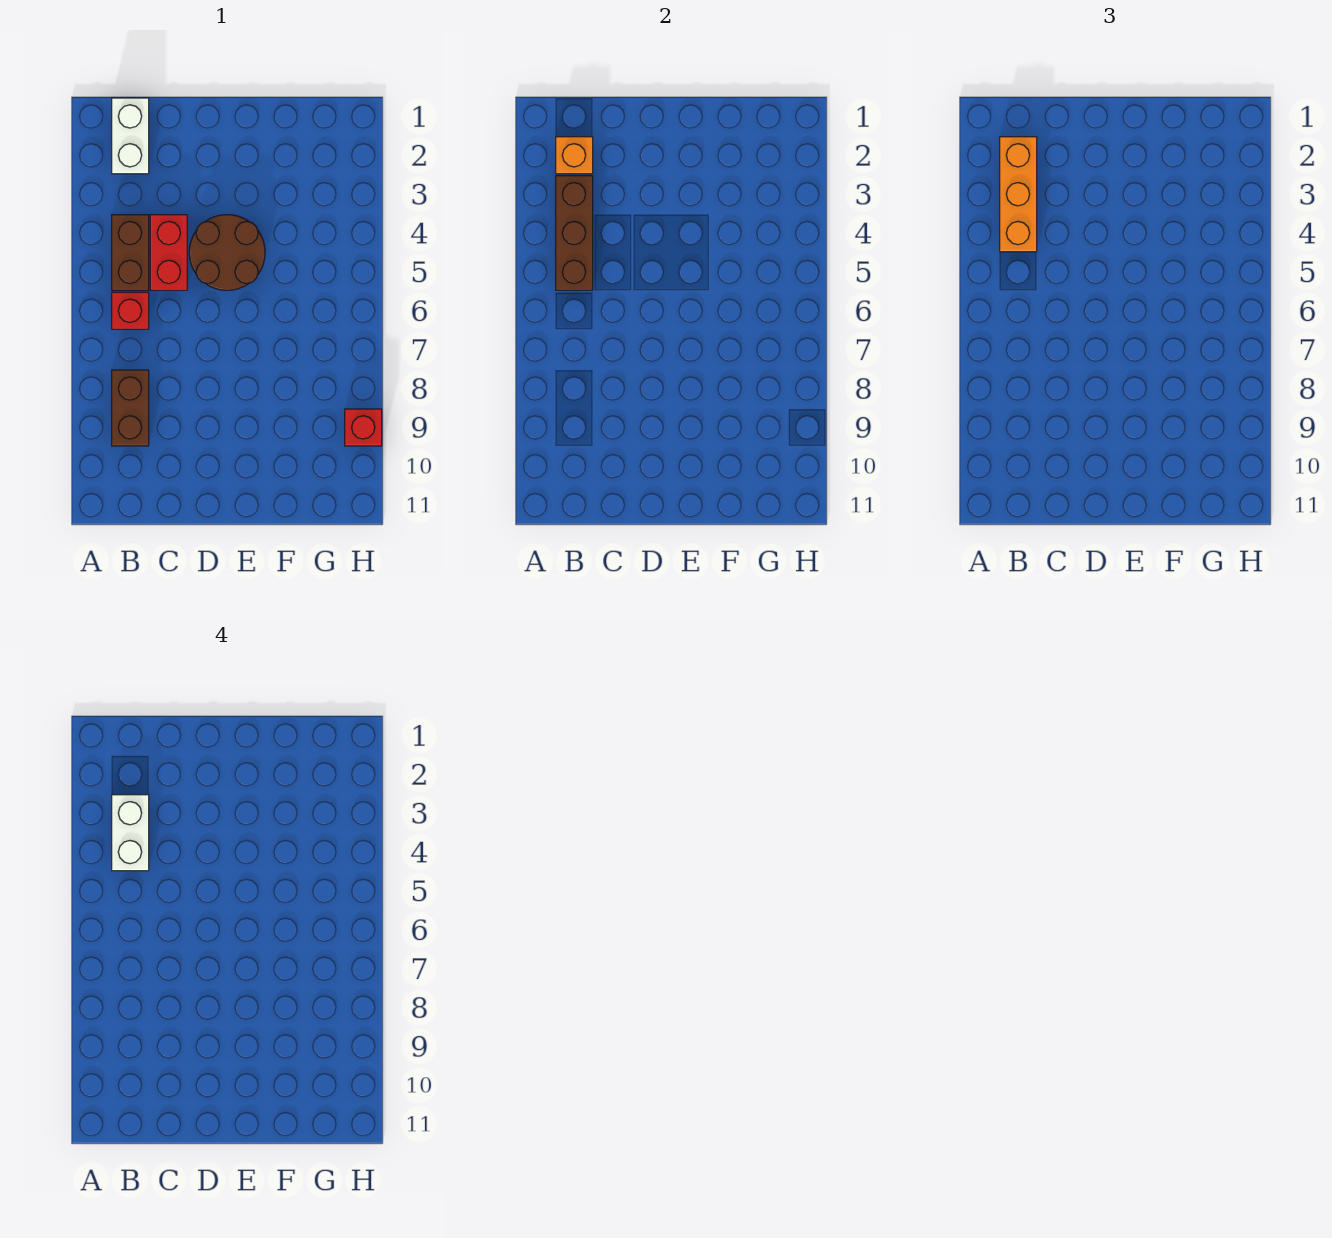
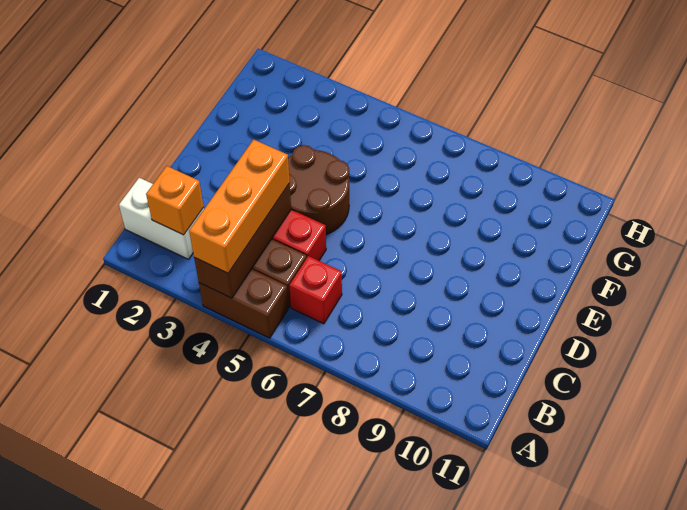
orange brick B2:B4 level 3 -> orange brick A4:C4 level 3
brown brick B3:B5 level 2 -> brown brick A4:C4 level 2
white brick B3:B4 level 4 -> none
brown brick B8:B9 level 1 -> brown brick A4:A5 level 1
red brick H9 level 1 -> none

